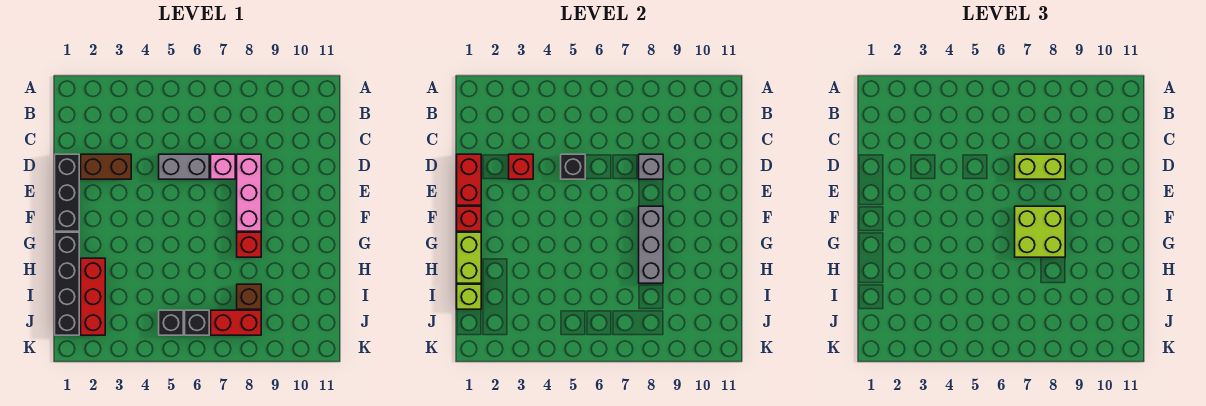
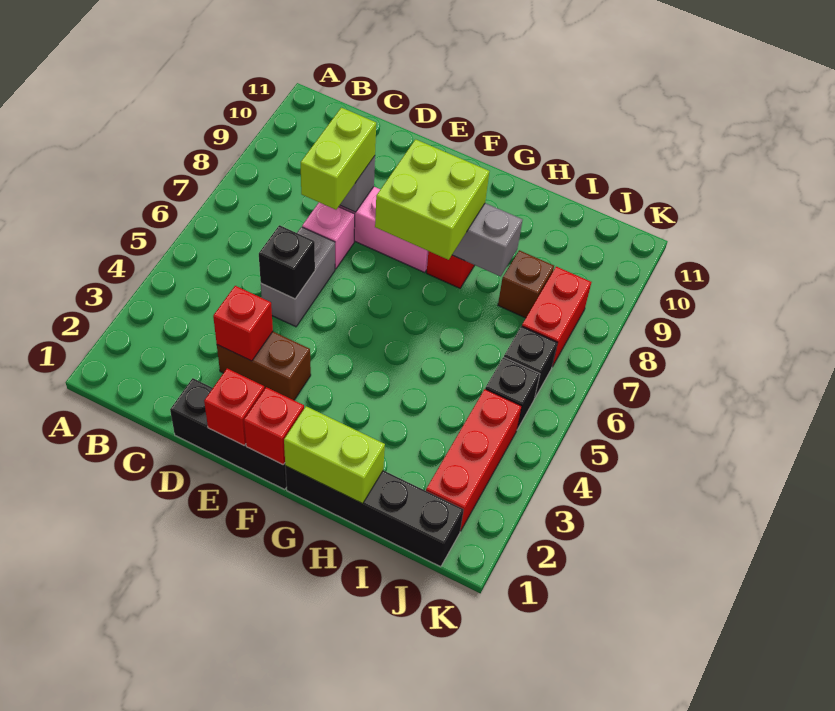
red brick D1:E1 level 2 -> red brick E1 level 2
brown brick D2:D3 level 1 -> brown brick D3:E3 level 1
red brick H2:J2 level 1 -> red brick J2:J4 level 1
lime brick I1 level 2 -> none

